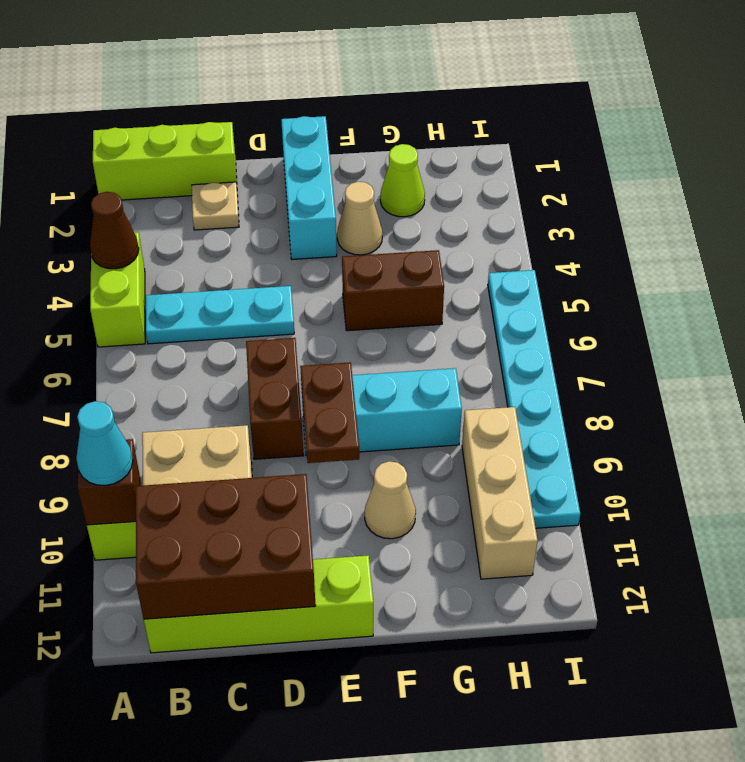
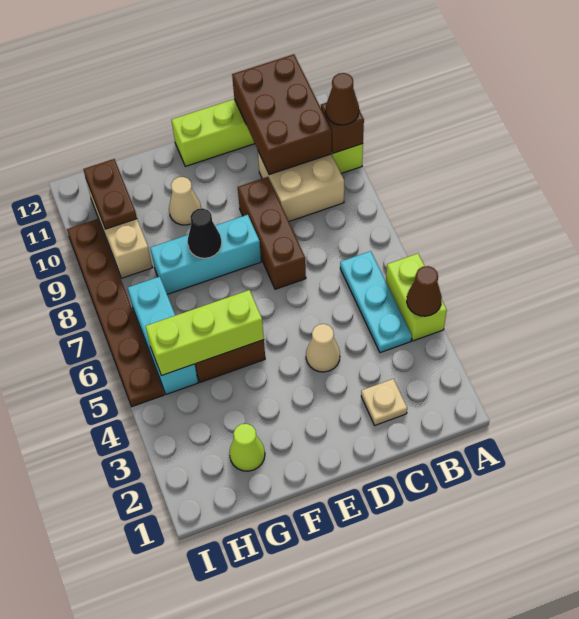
lime brick A1:C1 level 1 -> lime brick F5:H5 level 2
cyan cone A10 level 3 -> brown cone A10 level 3
cyan plate B5:D5 level 1 -> cyan plate B4:B6 level 1
brown brick B11:D12 level 2 -> brown brick B10:C12 level 2
brown brick D7:D8 level 1 -> brown brick D7:D9 level 1
cyan brick E1:E3 level 1 -> cyan brick H5:H7 level 1
brown plate E8:E9 level 2 -> brown plate H10:H11 level 2
tan cone F3 level 1 -> tan cone D4 level 1
none -> black cone F8 level 2
cyan plate I5:I10 level 1 -> brown plate I5:I10 level 1

